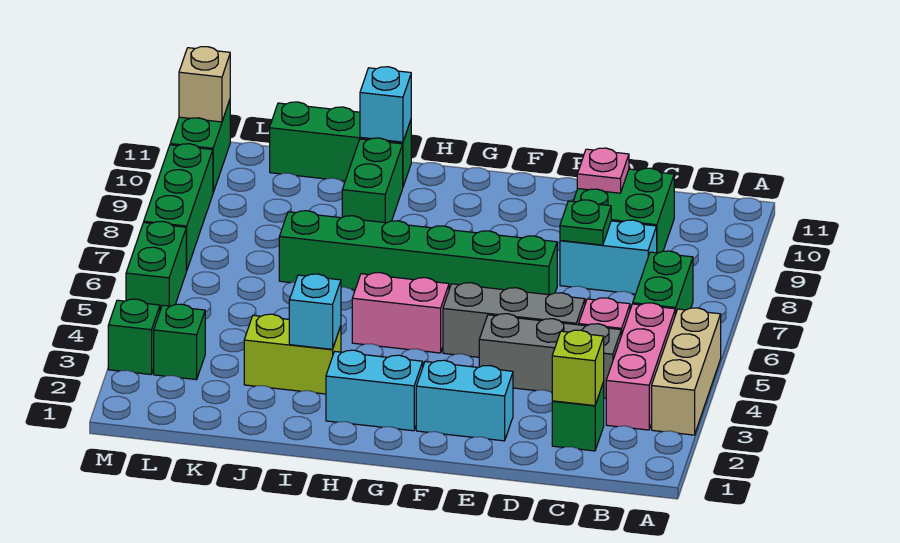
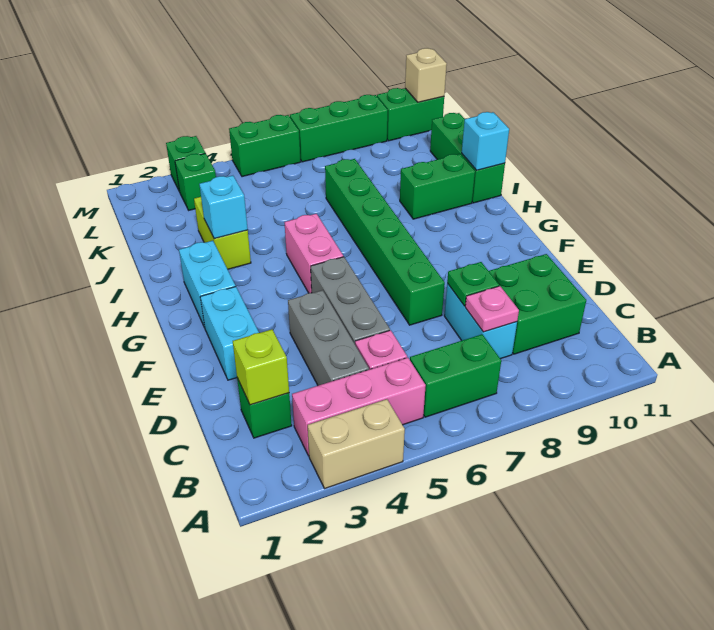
tan brick A3:A5 level 1 -> tan brick A3:A4 level 1
pink plate D10 level 2 -> pink plate C8 level 2

